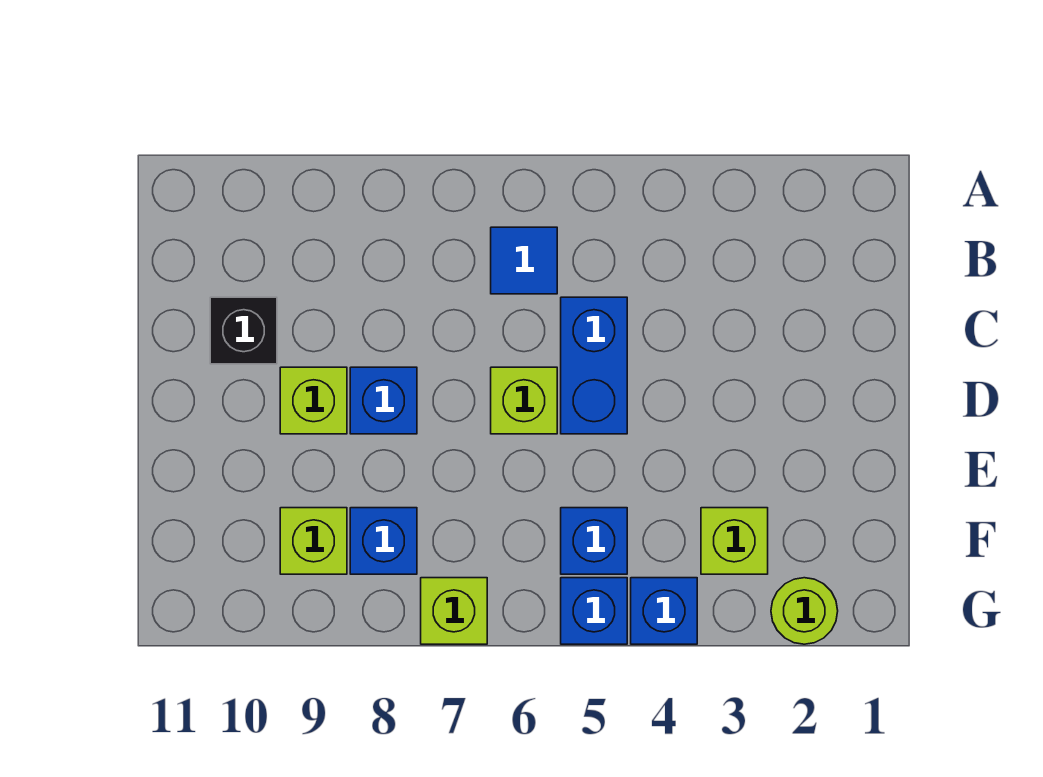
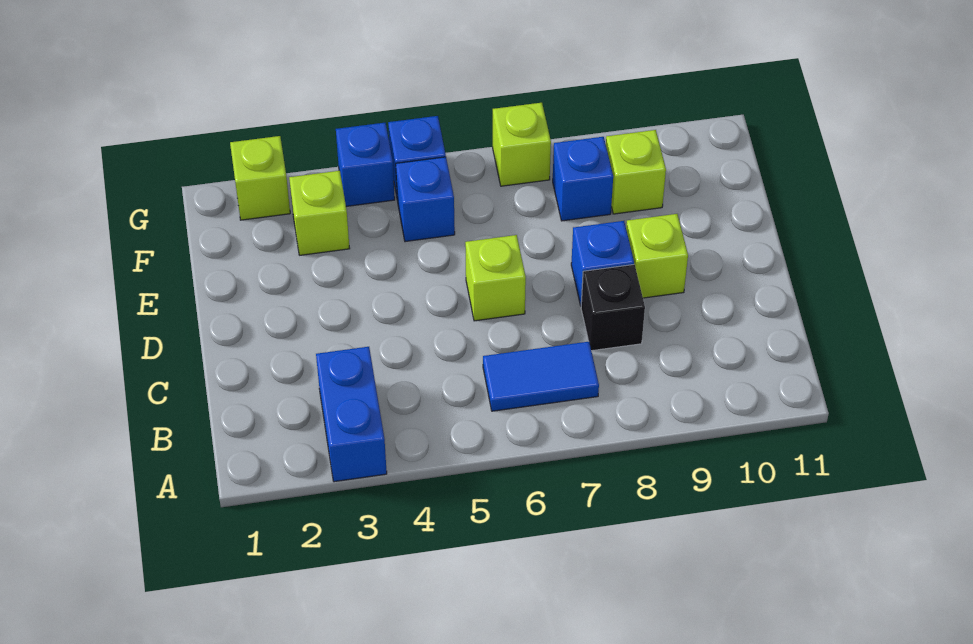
blue tile B6 level 1 -> blue tile B6:B7 level 1
blue brick C5:D5 level 1 -> blue brick A3:B3 level 1
black brick C10 level 1 -> black brick C8 level 1
lime round brick G2 level 1 -> lime brick G2 level 1

